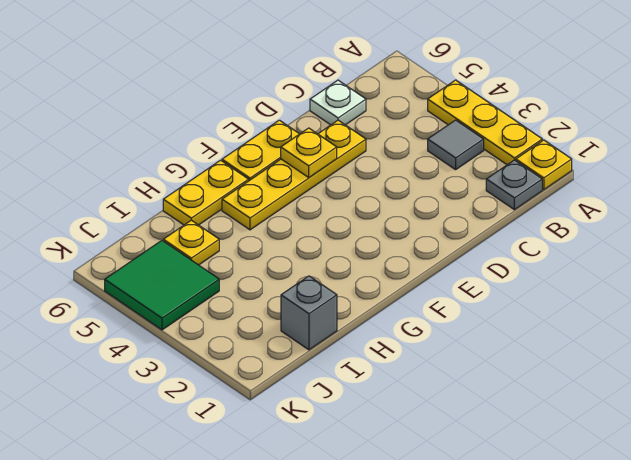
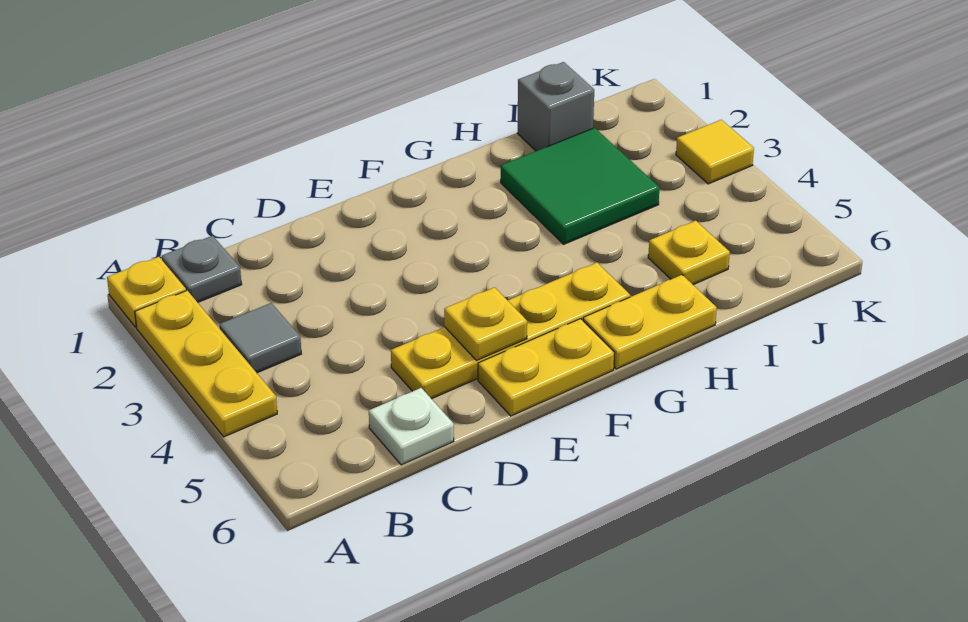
green tile J4:K5 level 1 -> green tile H2:I3 level 1
none -> yellow tile K3 level 1

